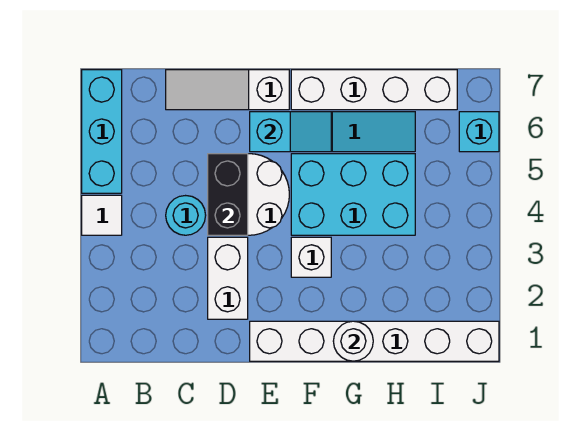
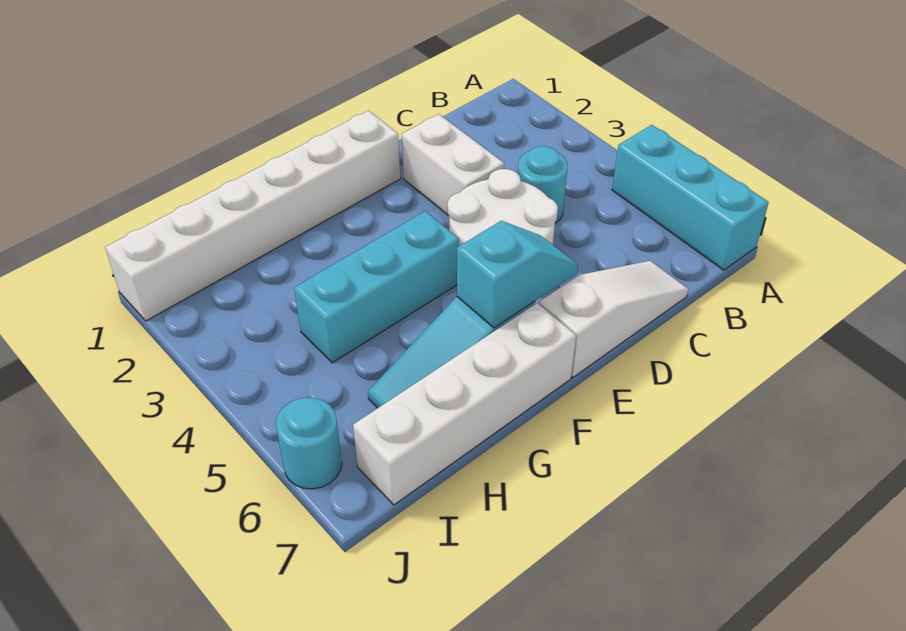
white tile A4 level 1 -> none
black brick D4:D5 level 2 -> none
cyan slope E6:F6 level 2 top E -> cyan slope E6:F6 level 2 top F
white brick F3 level 1 -> none
cyan brick F4:H5 level 1 -> cyan brick F4:H4 level 1
white round brick G1 level 2 -> none
cyan brick J6 level 1 -> cyan round brick J6 level 1

